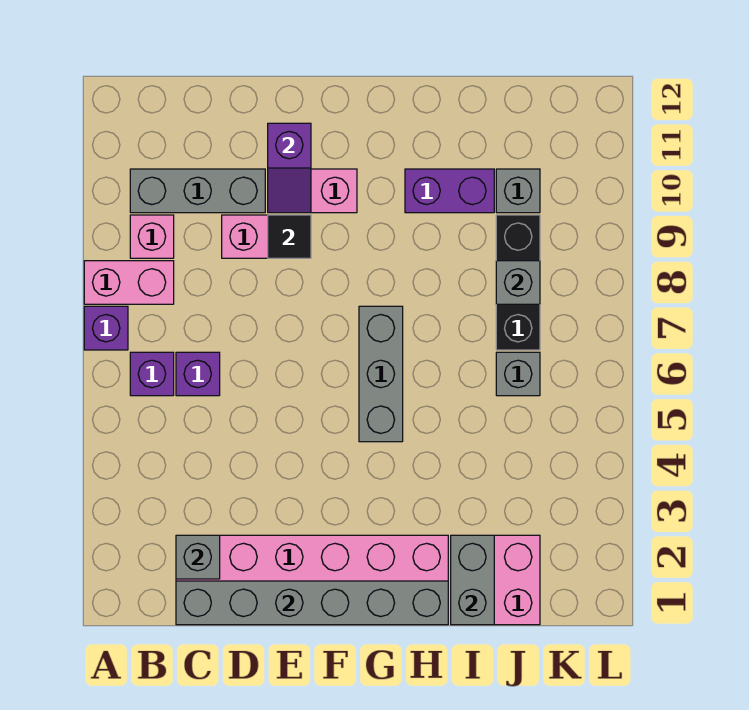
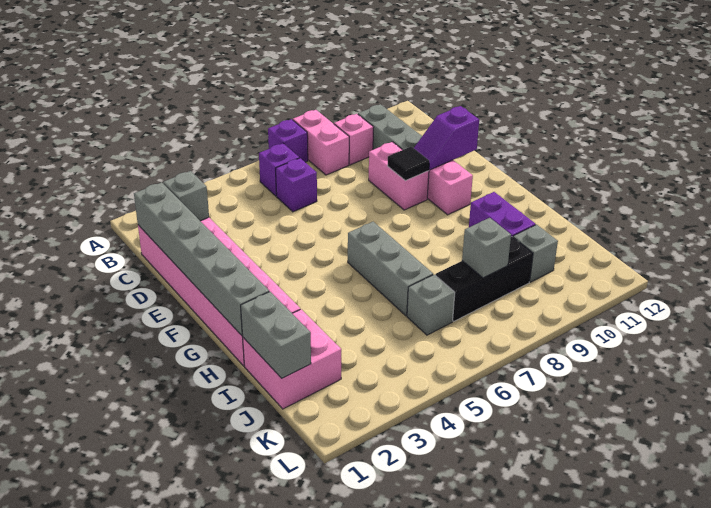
grey brick G5:G7 level 1 -> grey brick G6:I6 level 1
grey brick I1:I2 level 2 -> grey brick I1:J1 level 2

